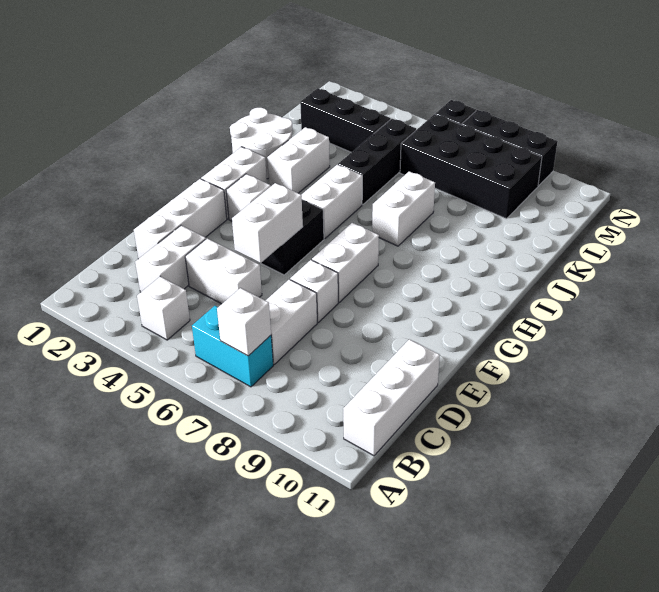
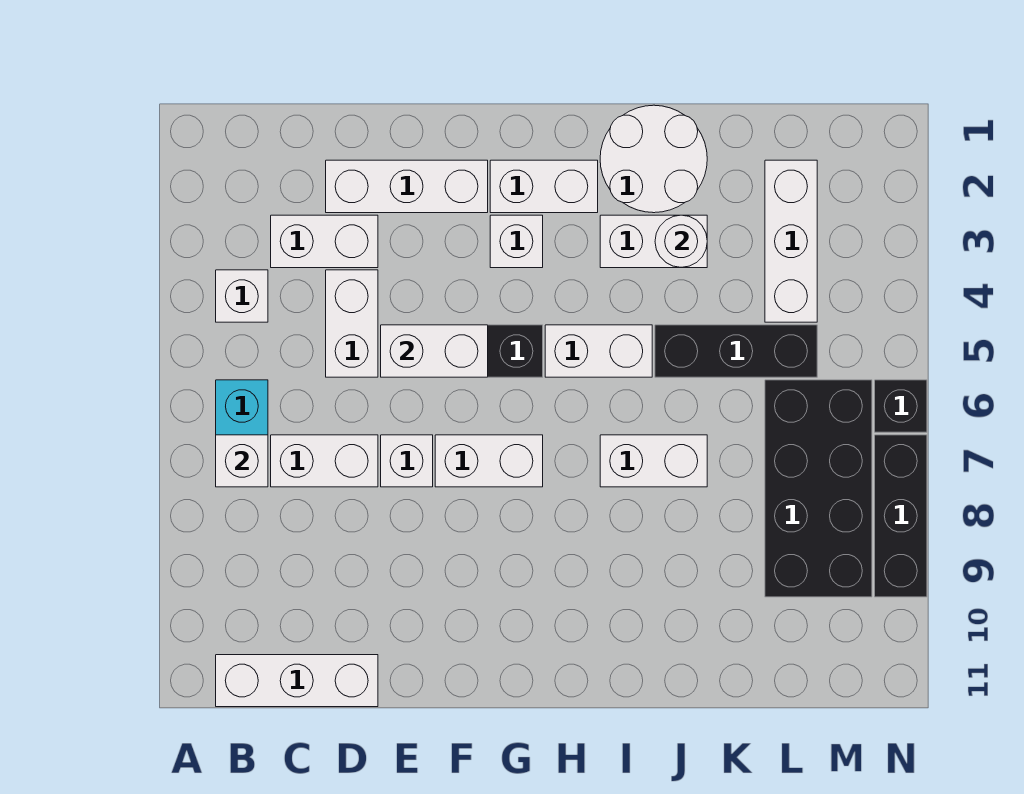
none -> white round brick J3 level 2
black brick L2:L4 level 1 -> white brick L2:L4 level 1

